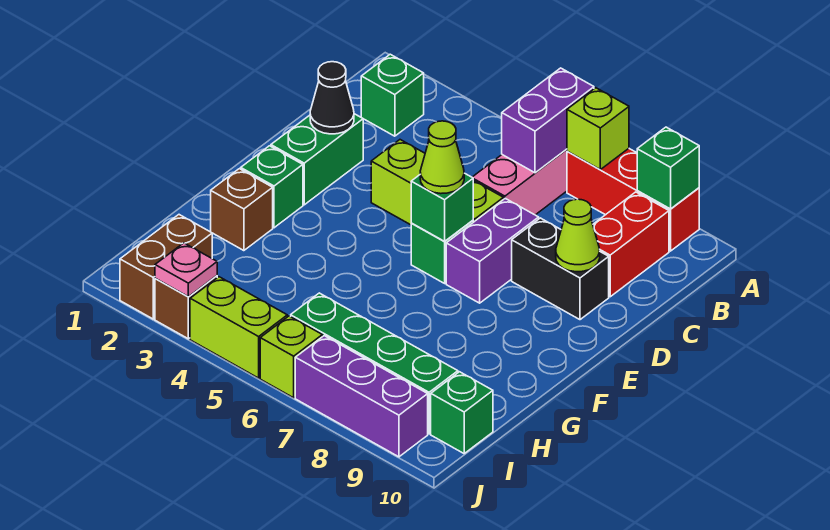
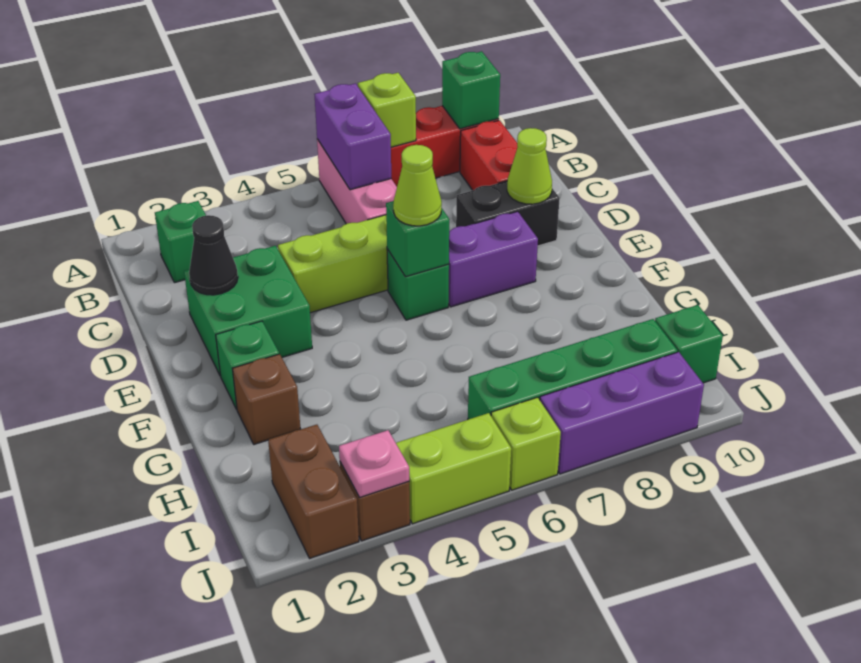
green brick D2:E2 level 1 -> green brick D2:E3 level 1
purple brick D7:E7 level 1 -> purple brick E7:E8 level 1

